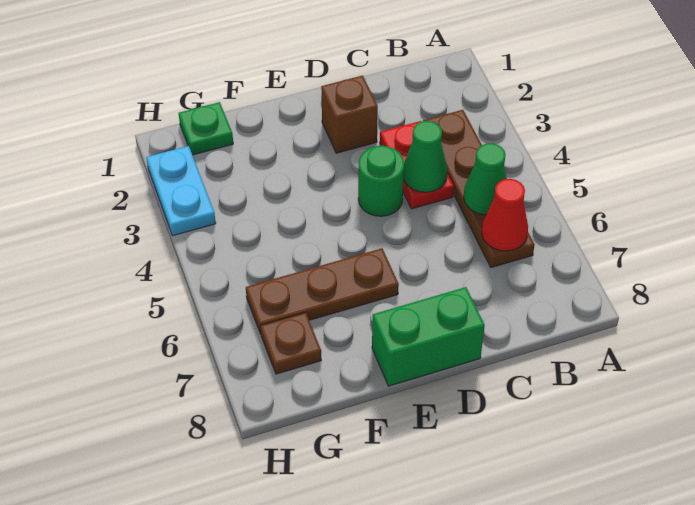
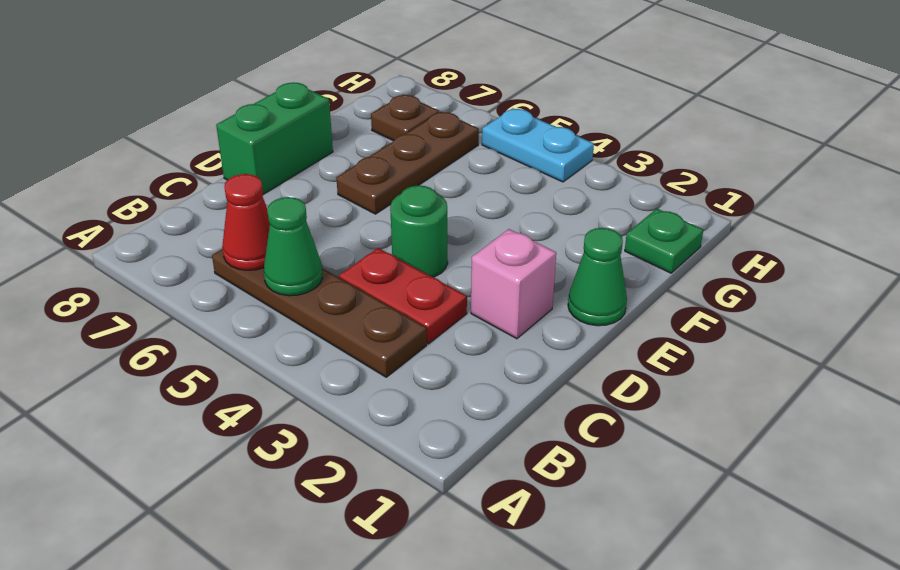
green cone C4 level 2 -> green cone E1 level 1
brown brick D2 level 1 -> pink brick D2 level 1
cyan plate H2:H3 level 1 -> cyan plate H4:H5 level 1

